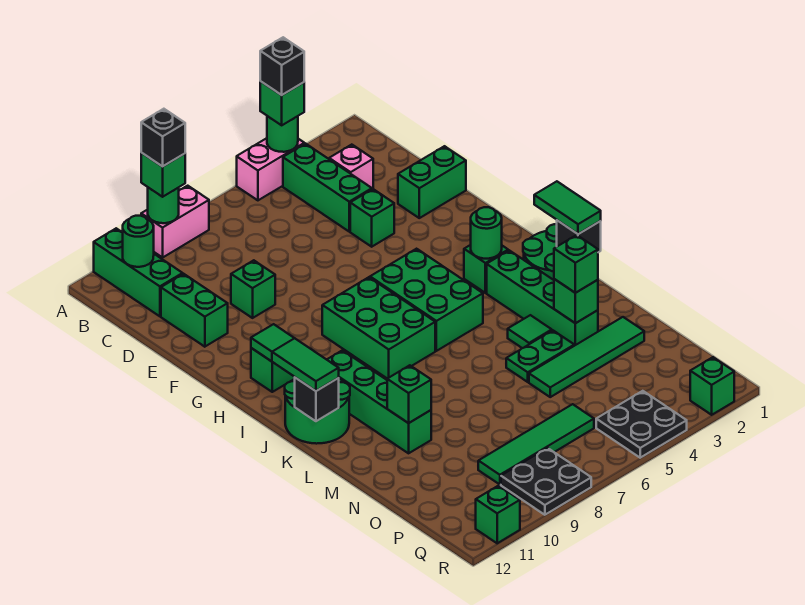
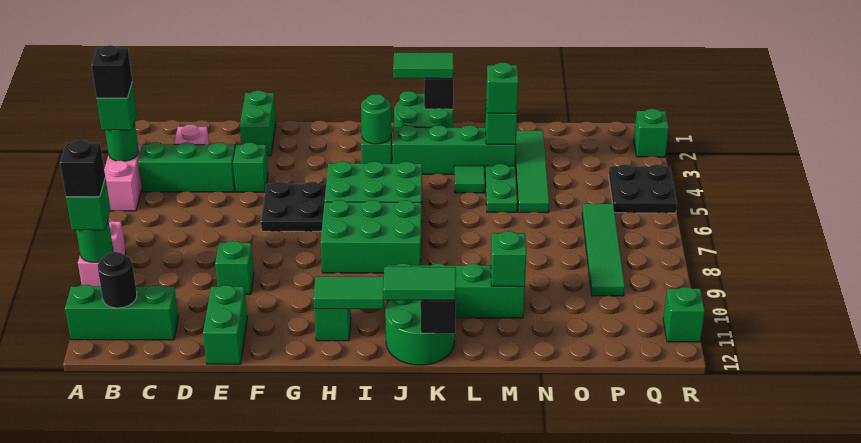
green round brick B11 level 2 -> black round brick B11 level 2
green brick D11:E11 level 1 -> green brick E11:E12 level 1
black plate Q8:R9 level 1 -> black plate F5:G6 level 1

